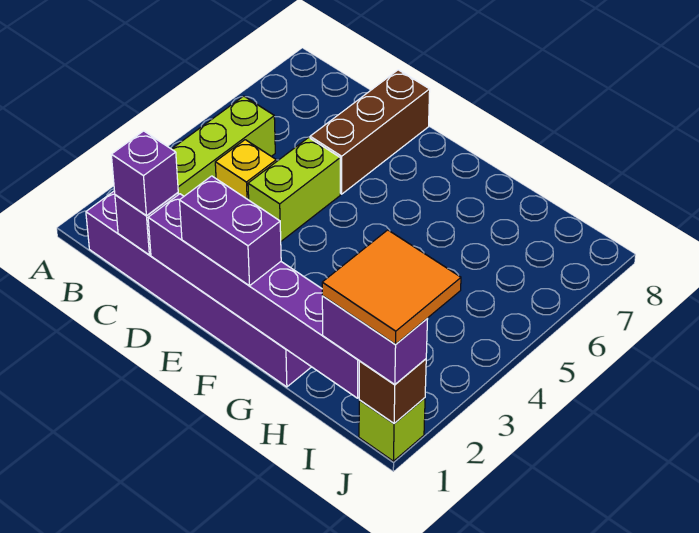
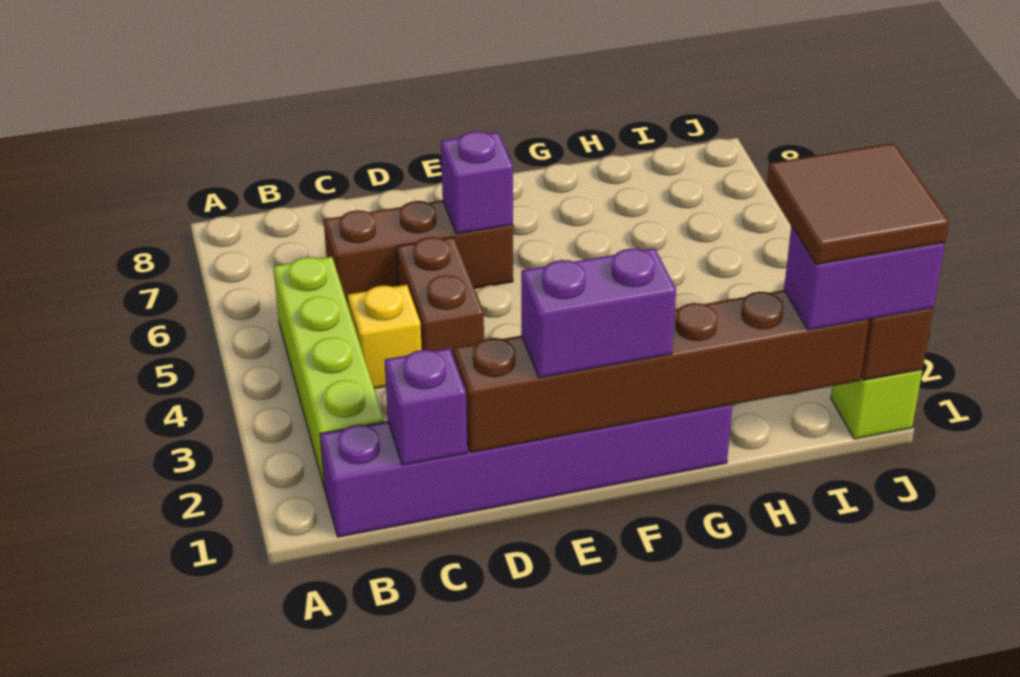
purple brick C1 level 3 -> purple brick E6 level 2
purple brick D1:I1 level 2 -> brown brick D1:I1 level 2
lime brick D4:D5 level 1 -> brown brick D4:D5 level 1
brown brick D6:D8 level 1 -> brown brick C6:E6 level 1
orange tile I1:J2 level 4 -> brown tile I1:J2 level 4

